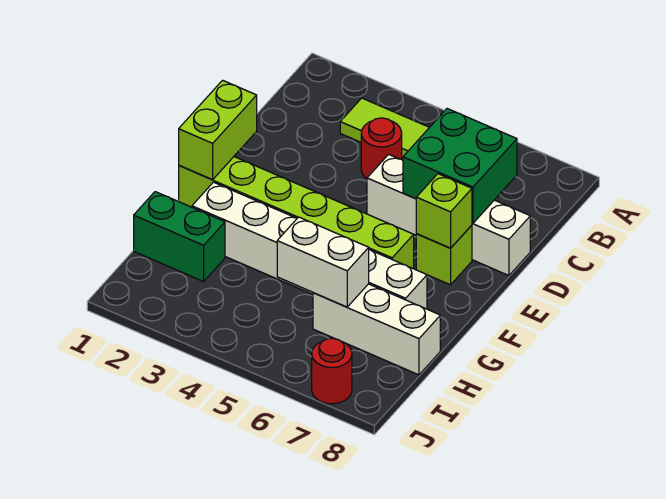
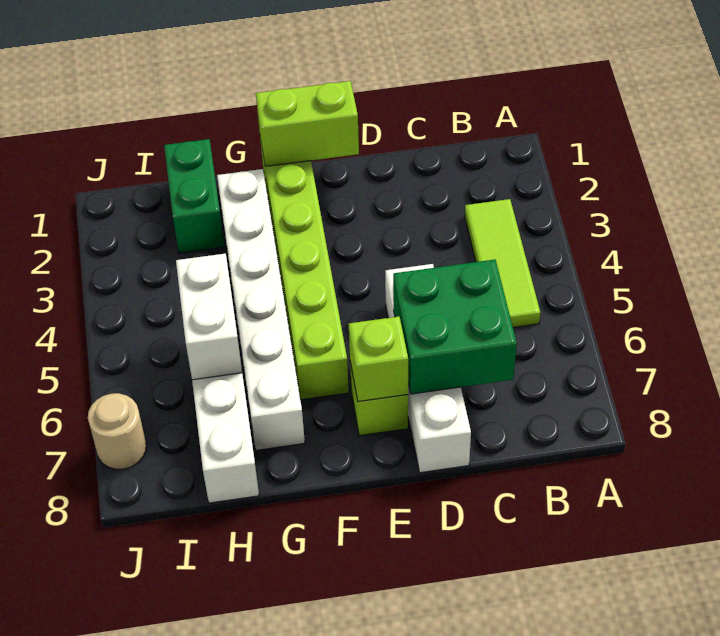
red round brick C4 level 1 -> none
red round brick J7 level 1 -> tan round brick J7 level 1

